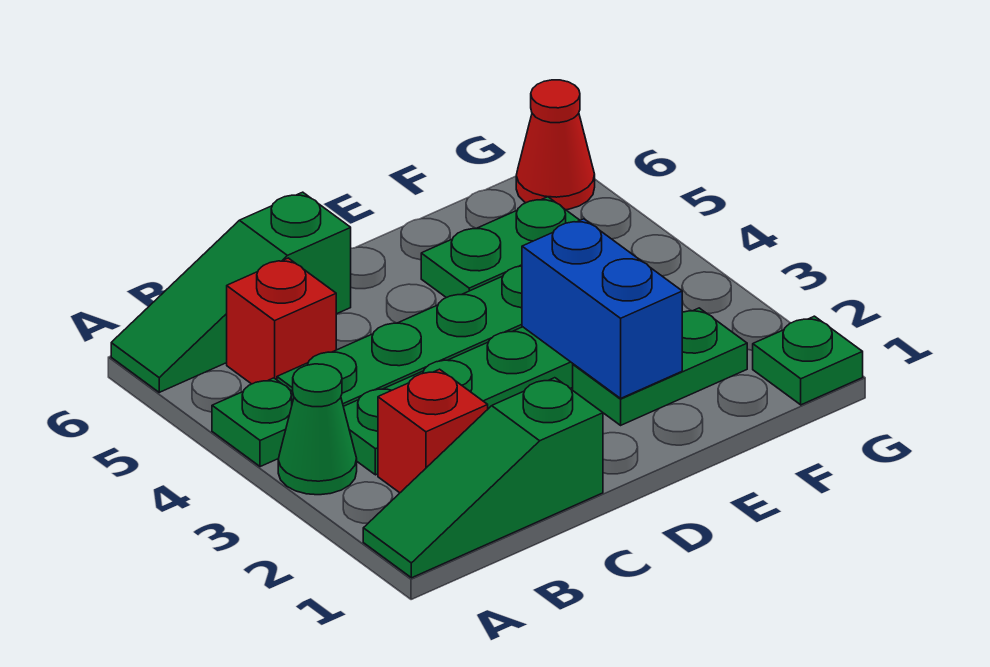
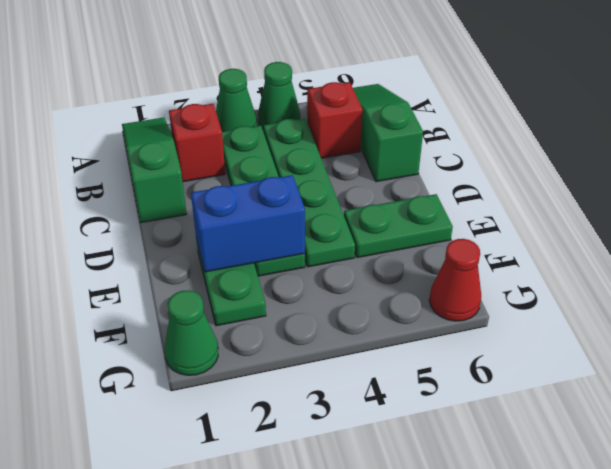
green plate A4 level 1 -> green cone A4 level 1
green plate E5:F5 level 1 -> green plate E5:E6 level 1
green plate G1 level 1 -> green cone G1 level 1

